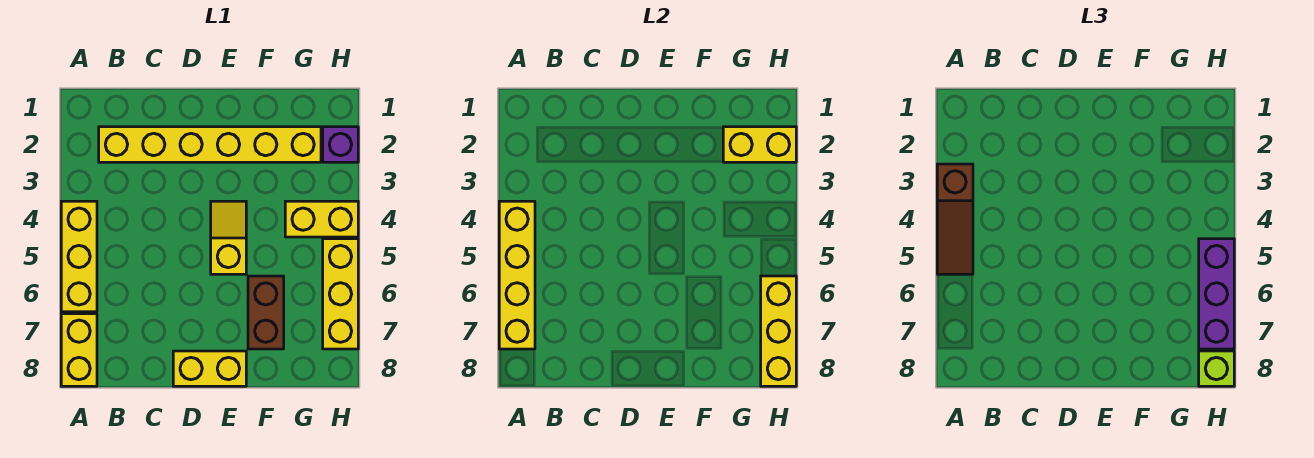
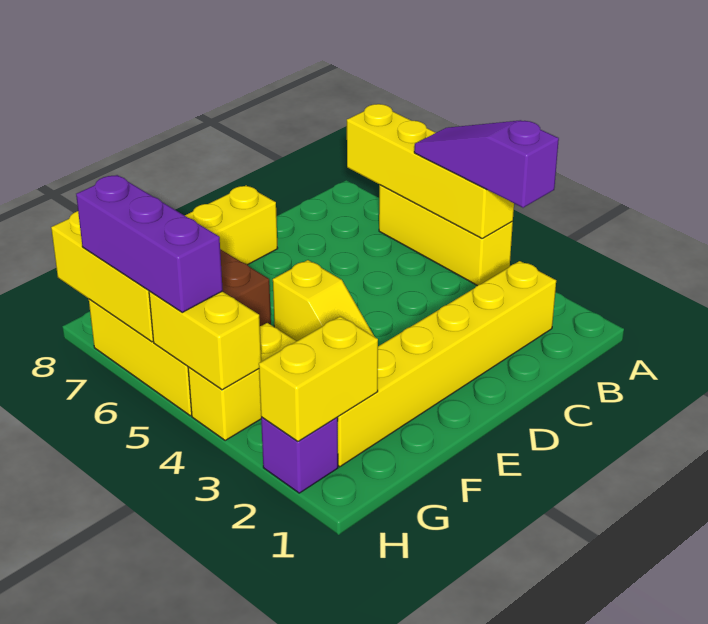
brown slope A3:A5 level 3 top 3 -> purple slope A3:A5 level 3 top 3
yellow brick A7:A8 level 1 -> yellow brick H4:H5 level 2
lime brick H8 level 3 -> none

